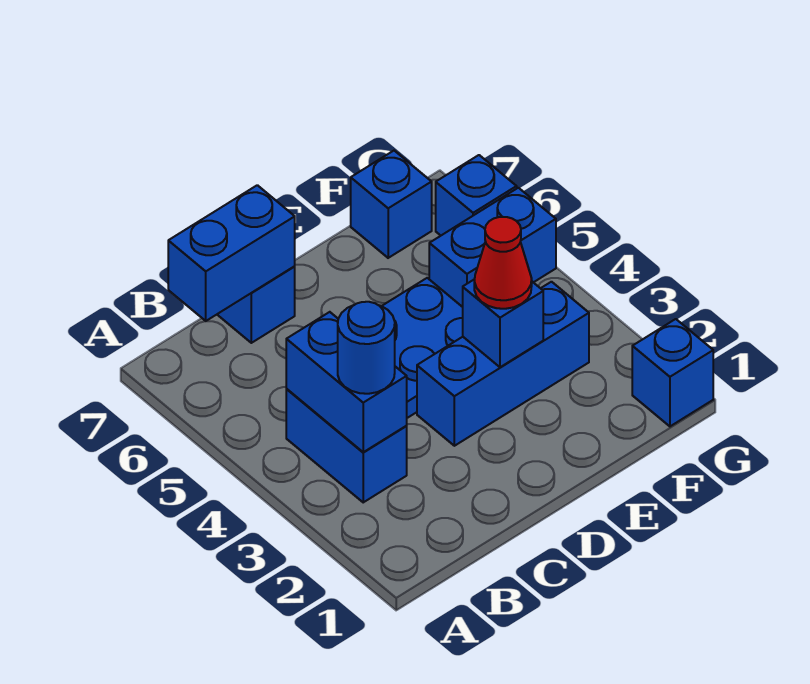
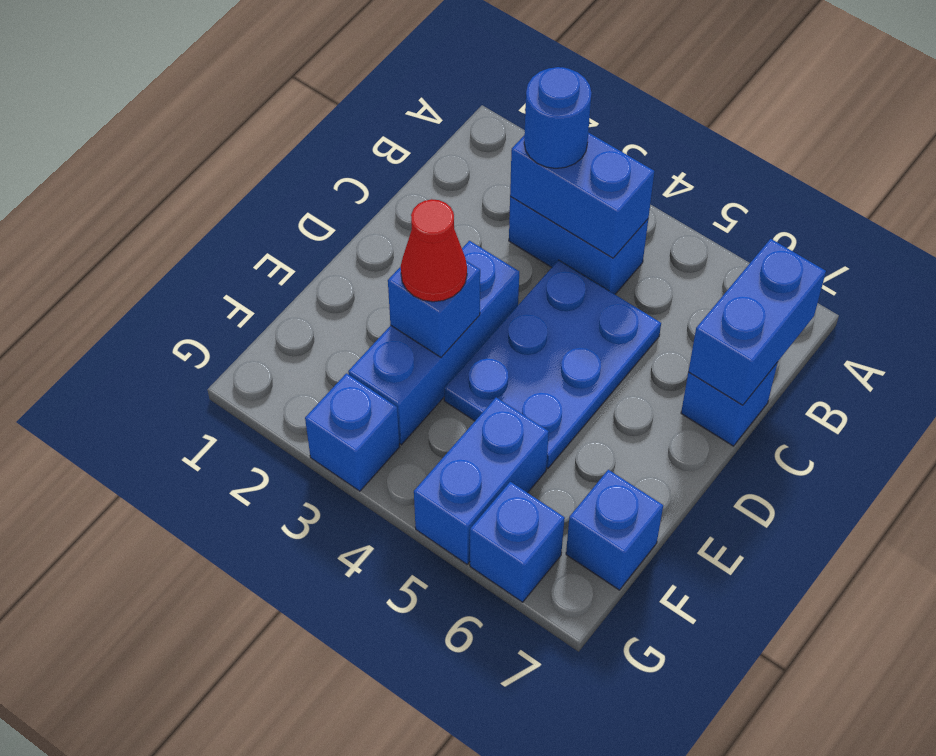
blue brick G1 level 1 -> blue brick G3 level 1

